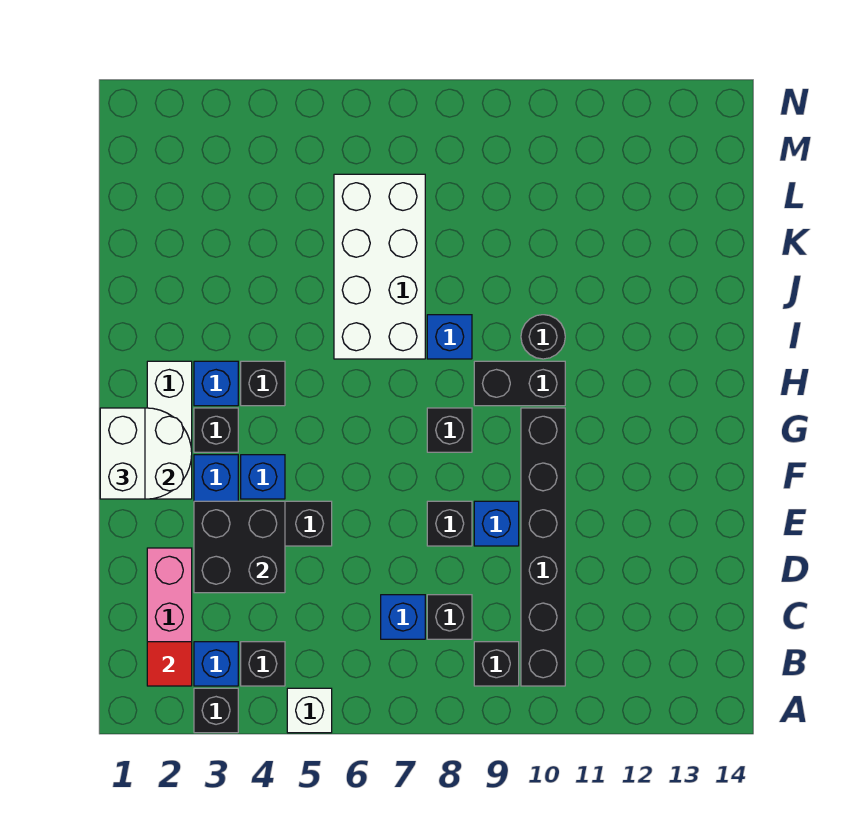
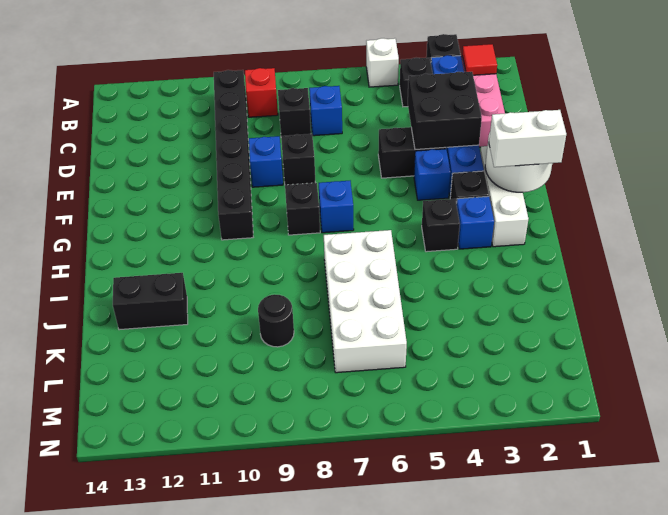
black brick B9 level 1 -> red brick B9 level 1
white brick F1:G1 level 3 -> white brick G1:G2 level 3
black brick H9:H10 level 1 -> black brick J12:J13 level 1
blue brick I8 level 1 -> blue brick G7 level 1
black round brick I10 level 1 -> black round brick K9 level 1

